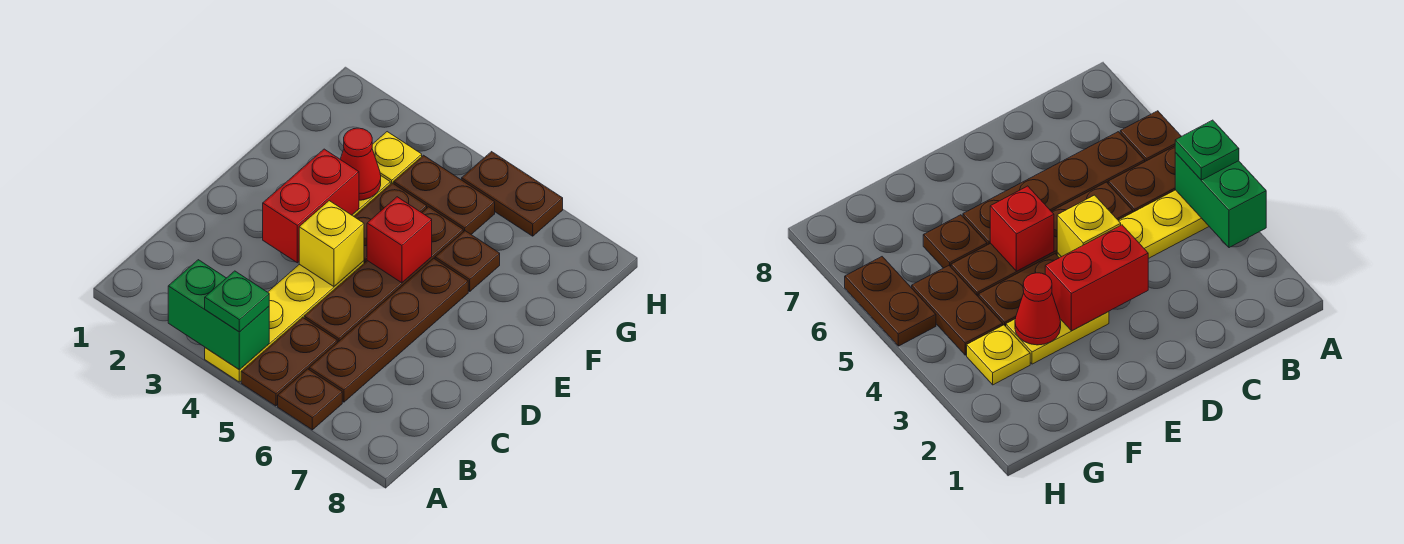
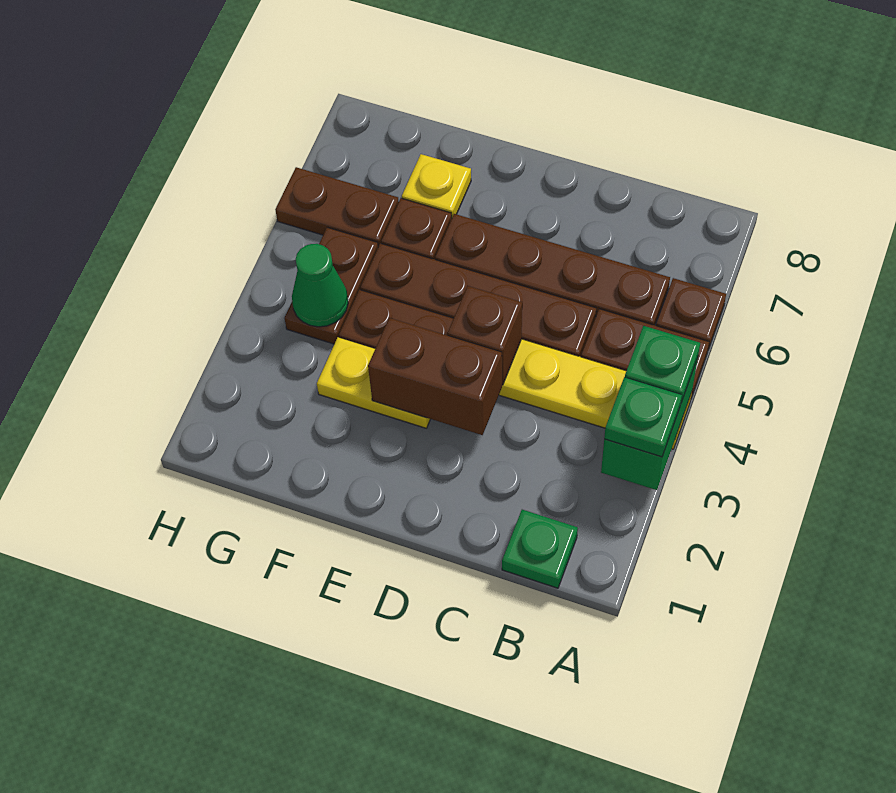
none -> green plate A3 level 3
none -> green plate B1 level 1
red brick D3:E3 level 2 -> brown brick D3:E3 level 2
yellow brick D4 level 2 -> brown brick D4 level 2
red brick E5 level 2 -> none
red cone F3 level 2 -> none
yellow plate G3 level 1 -> yellow plate F7 level 1
none -> green cone G4 level 2
brown plate H5:H6 level 1 -> brown plate G6:H6 level 1

